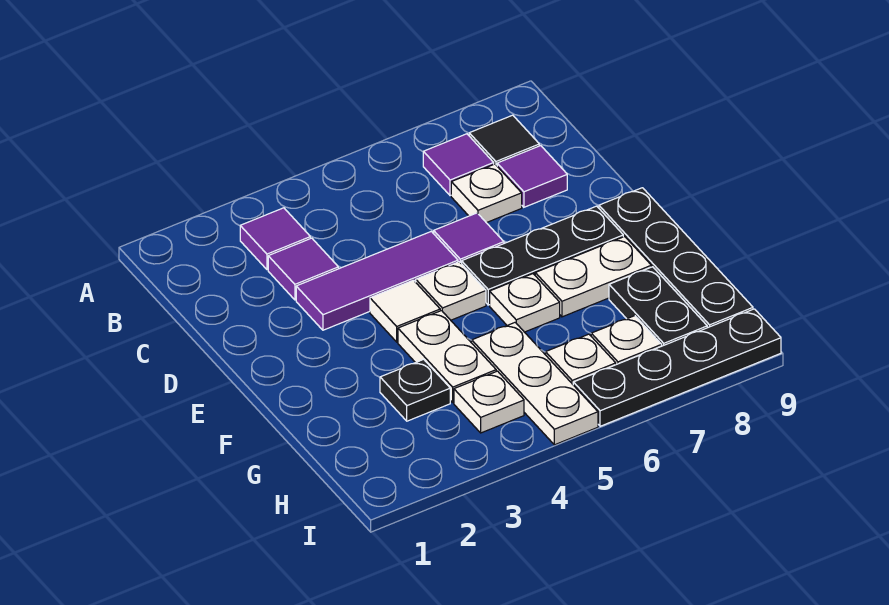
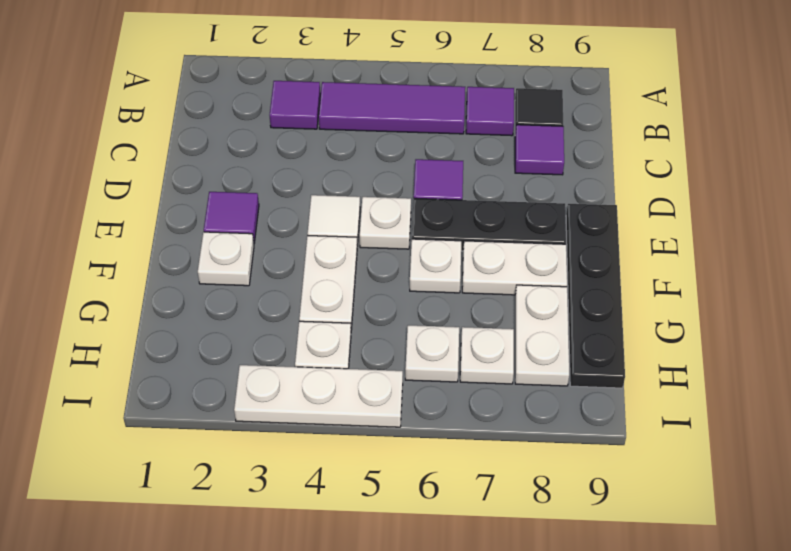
purple tile C3 level 1 -> purple tile E2 level 1
white plate C7 level 1 -> white plate F2 level 1
purple tile D3:D5 level 1 -> purple tile B4:B6 level 1
black plate G3 level 1 -> none
white plate G5:I5 level 1 -> white plate I3:I5 level 1
black plate G8:H8 level 1 -> white plate G8:H8 level 1
black plate I6:I9 level 1 -> none

